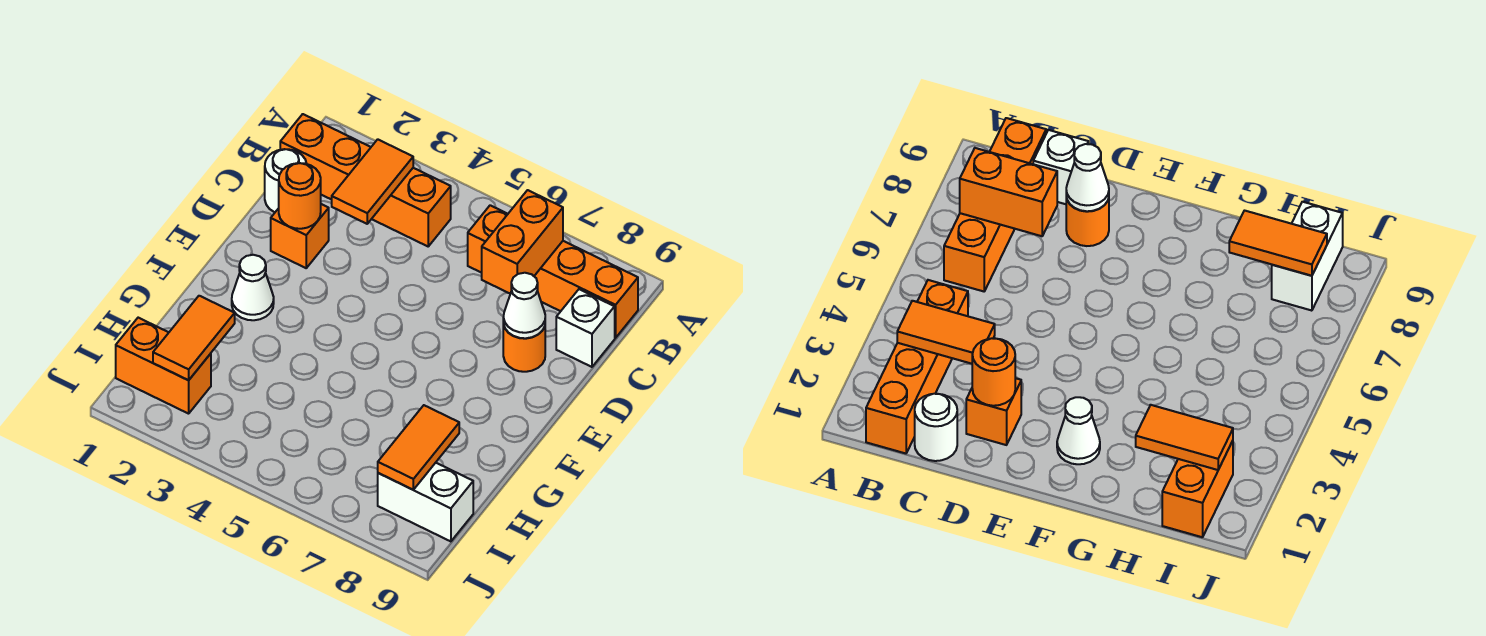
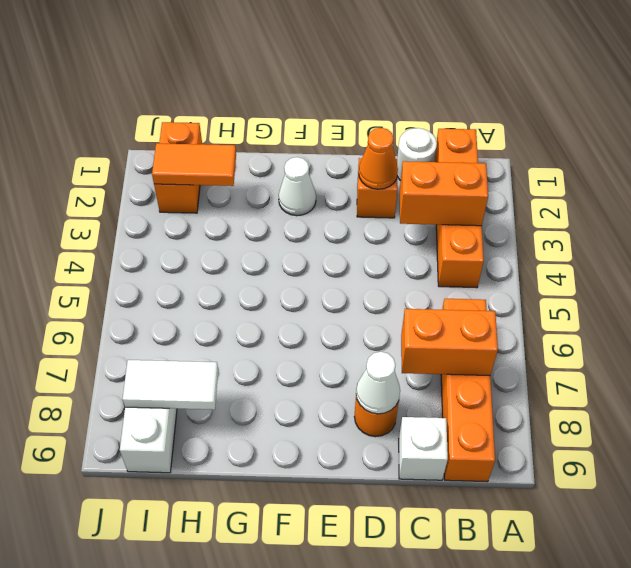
orange tile B3:C3 level 2 -> orange brick B3:C3 level 2
orange round brick D2 level 2 -> orange cone D2 level 2
orange tile H8:I8 level 2 -> white tile H8:I8 level 2

